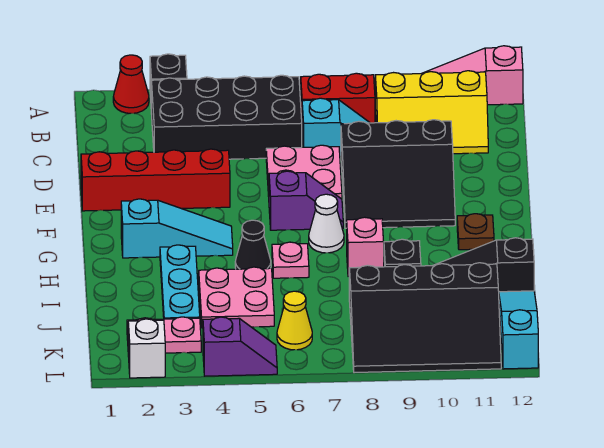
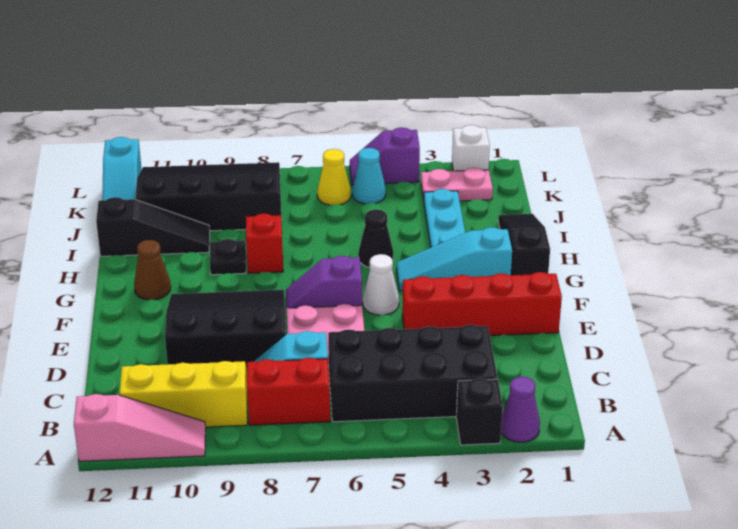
red cone A2 level 1 -> purple cone A2 level 1
none -> black slope G1:I1 level 1 top G
white cone G7 level 1 -> white cone F5 level 1
brown plate G11 level 1 -> brown cone G11 level 1
pink plate H6 level 1 -> none
pink brick H8 level 1 -> red brick H8 level 1
pink plate I4:J5 level 1 -> none
none -> cyan cone K5 level 1

